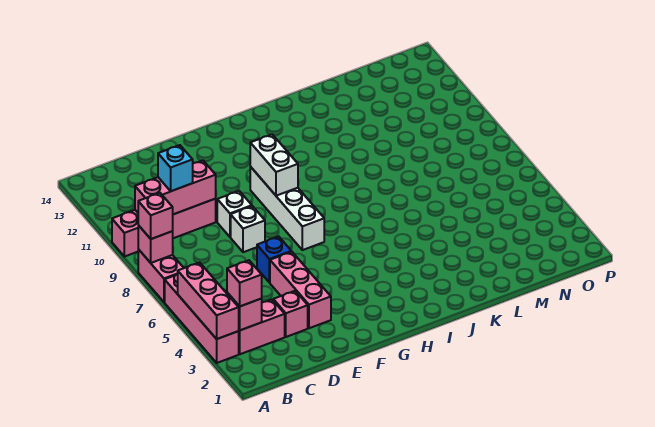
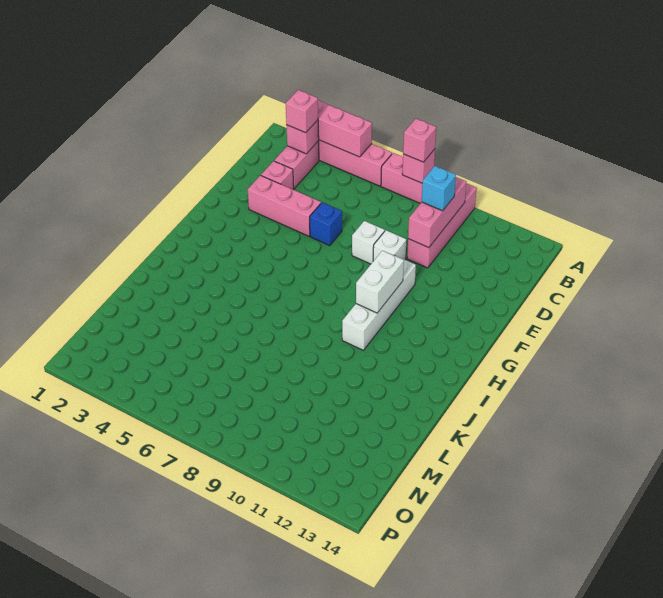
white brick G7:G10 level 1 -> white brick F10:I10 level 1
white brick G9:G10 level 2 -> white brick G10:H10 level 2

